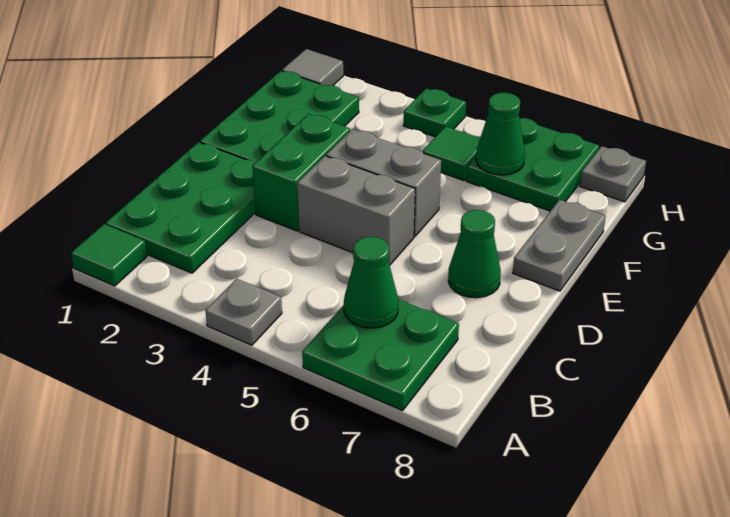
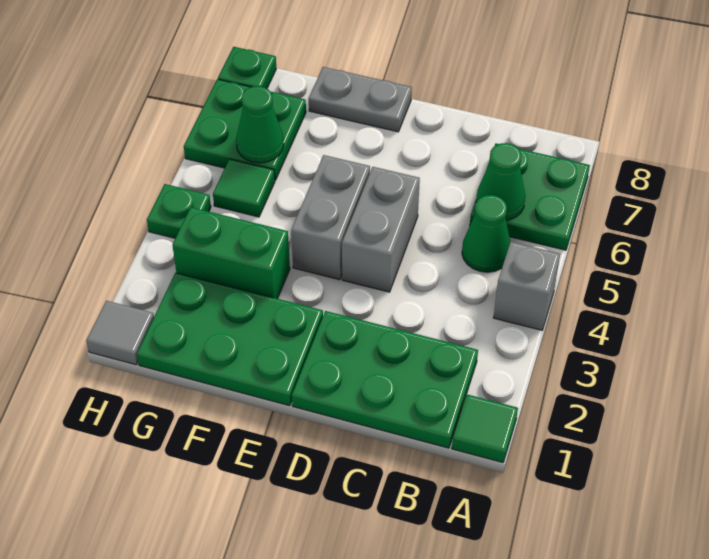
grey plate A4 level 1 -> grey brick A4 level 1
green brick D3:E3 level 1 -> green brick F3:G3 level 1
green cone D7 level 1 -> green cone B5 level 1
grey plate H8 level 1 -> green plate H8 level 1

